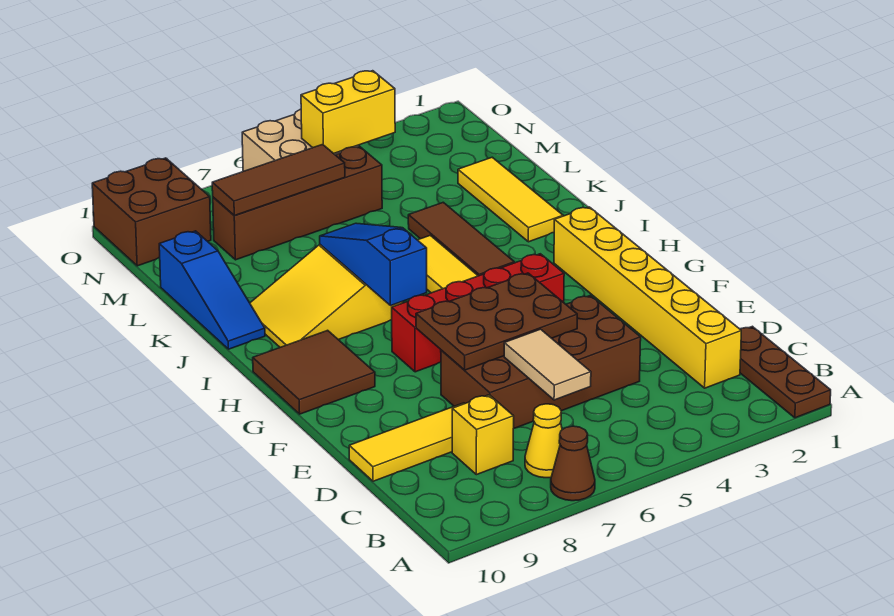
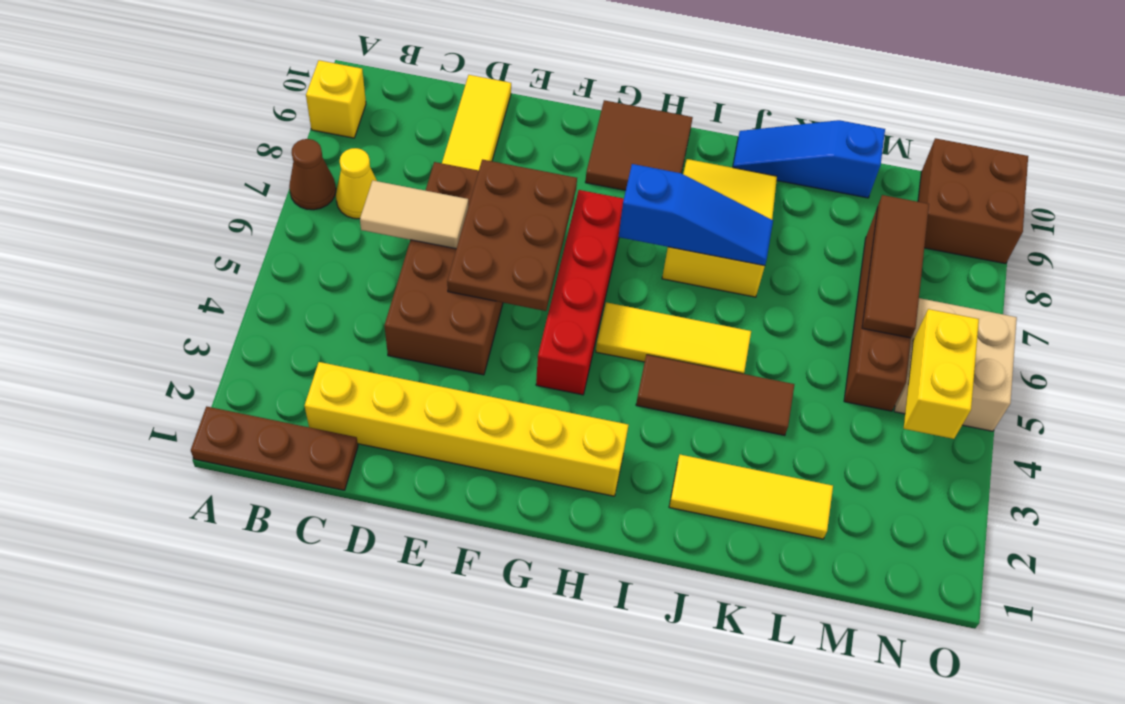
yellow brick C8 level 1 -> yellow brick A9 level 1

